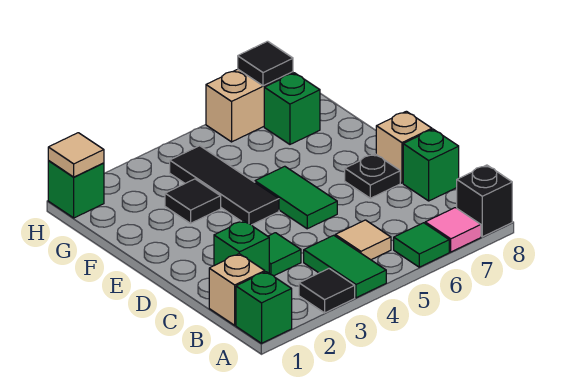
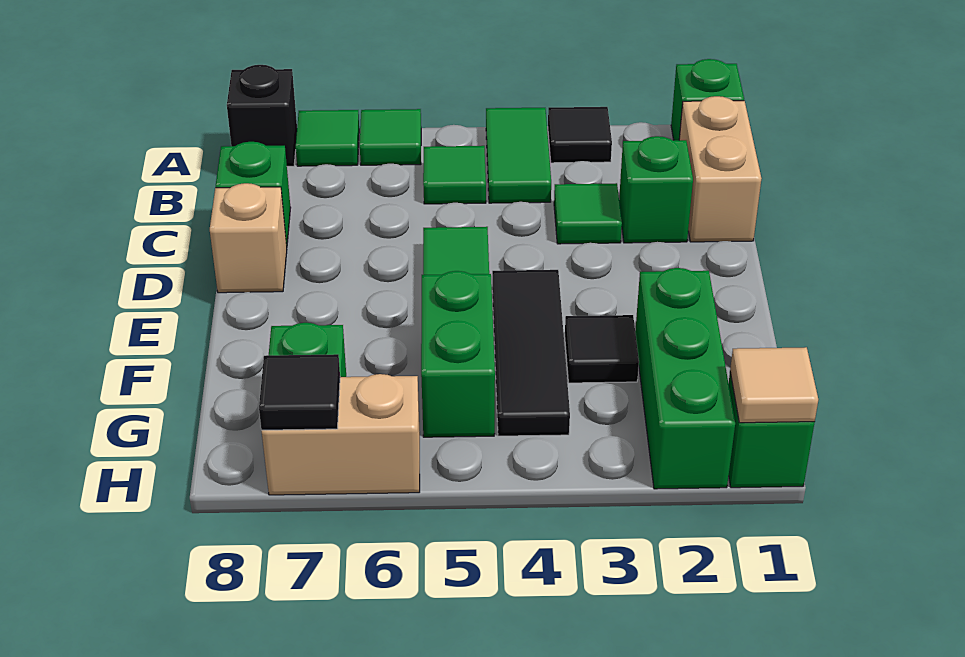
pink tile A7 level 1 -> green tile A7 level 1
tan brick B1 level 1 -> tan brick B1:C1 level 1
tan tile B5 level 1 -> green tile B5 level 1
black plate D7 level 1 -> none
none -> green brick F2:H2 level 1
none -> green brick F5:G5 level 1

